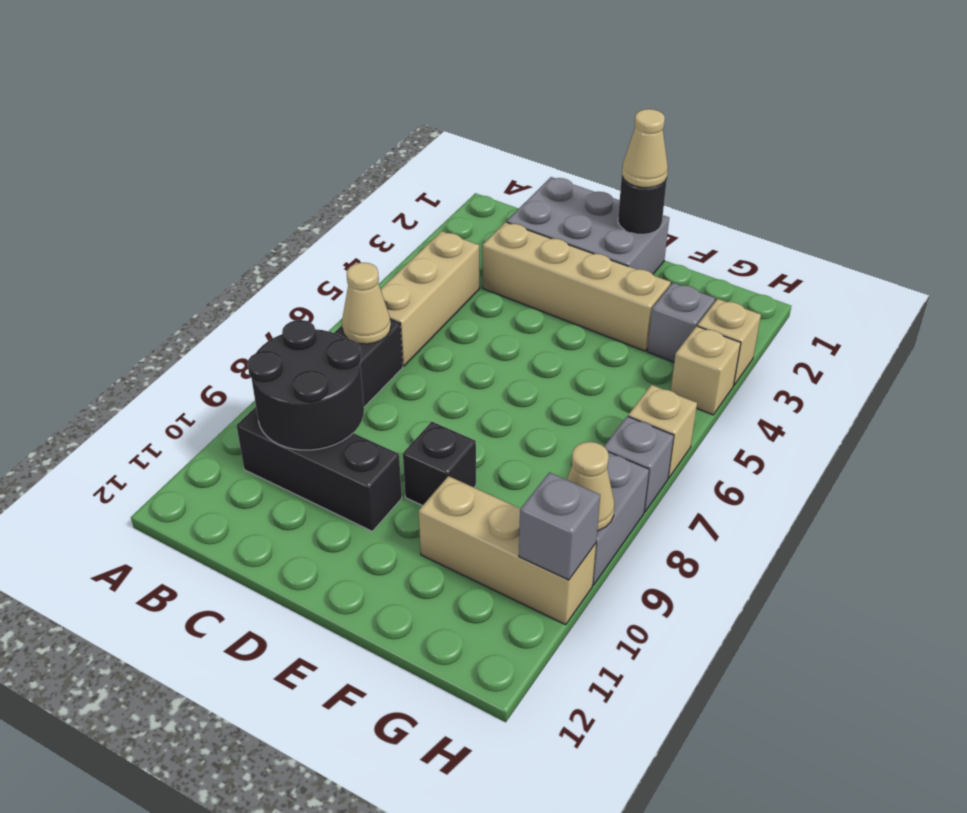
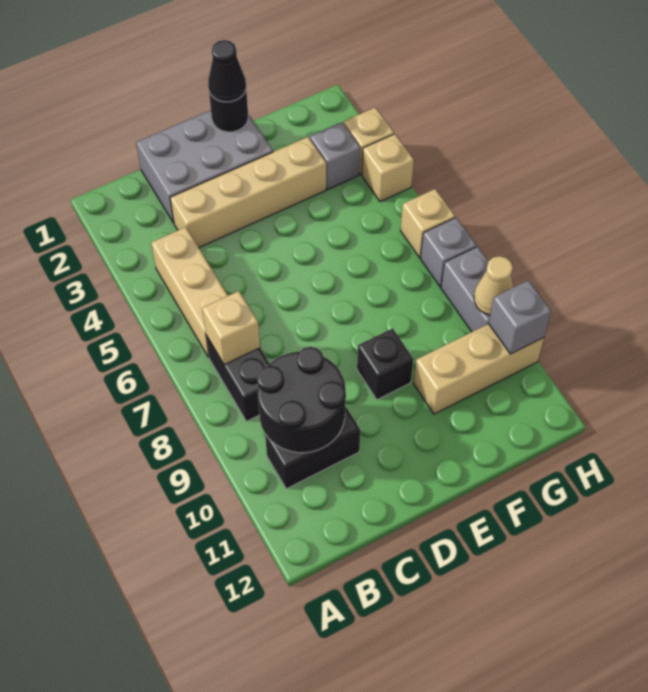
tan cone B7 level 2 -> tan brick B7 level 2
black brick B10:D10 level 1 -> black brick B10:C10 level 1
tan cone E1 level 3 -> black cone E1 level 3

